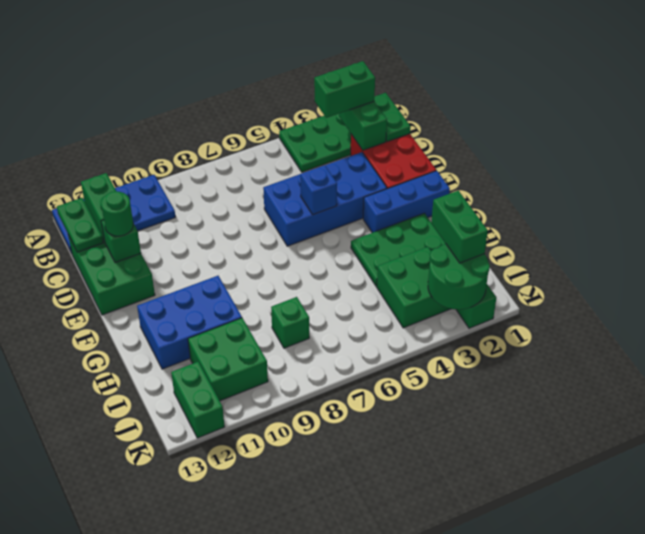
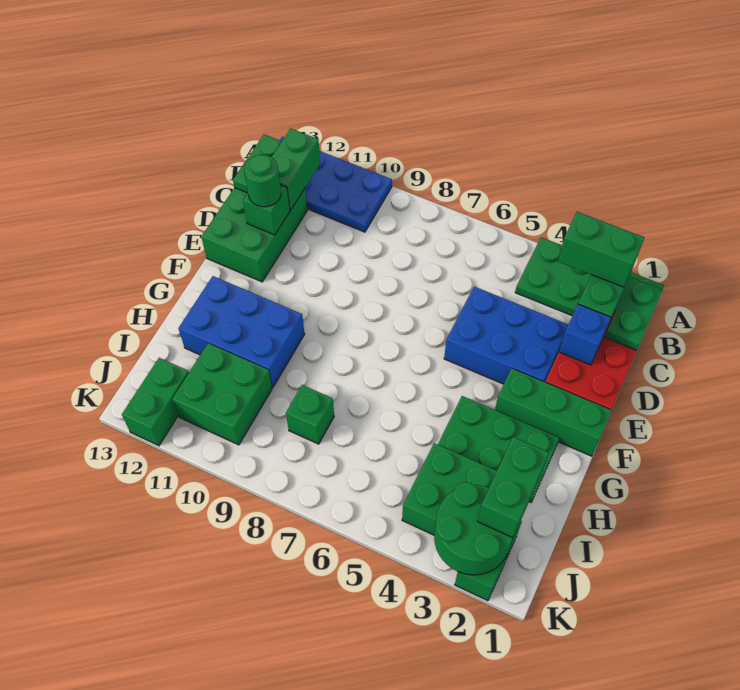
blue brick D3:E6 level 1 -> blue brick D3:E5 level 1
blue brick E5 level 2 -> blue brick D2 level 2
blue brick F1:F3 level 1 -> green brick F1:F3 level 1

